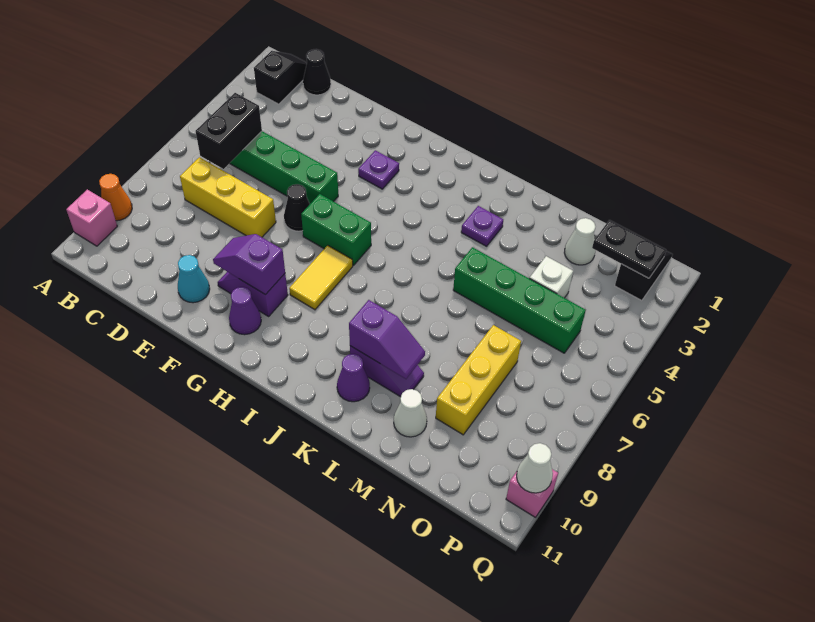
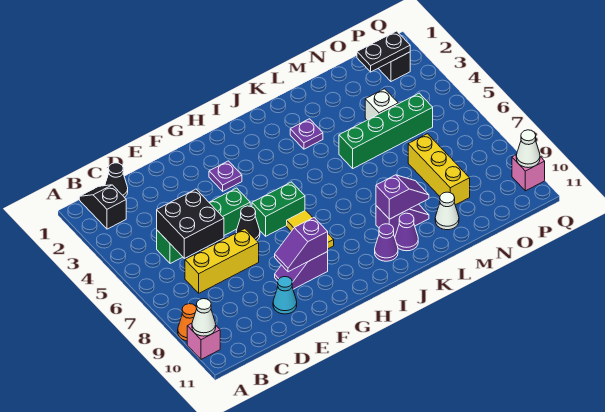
black brick C5:C6 level 2 -> black brick C5:D6 level 2
purple cone G10 level 1 -> purple cone J10 level 1
white cone N2 level 1 -> white cone A10 level 2

